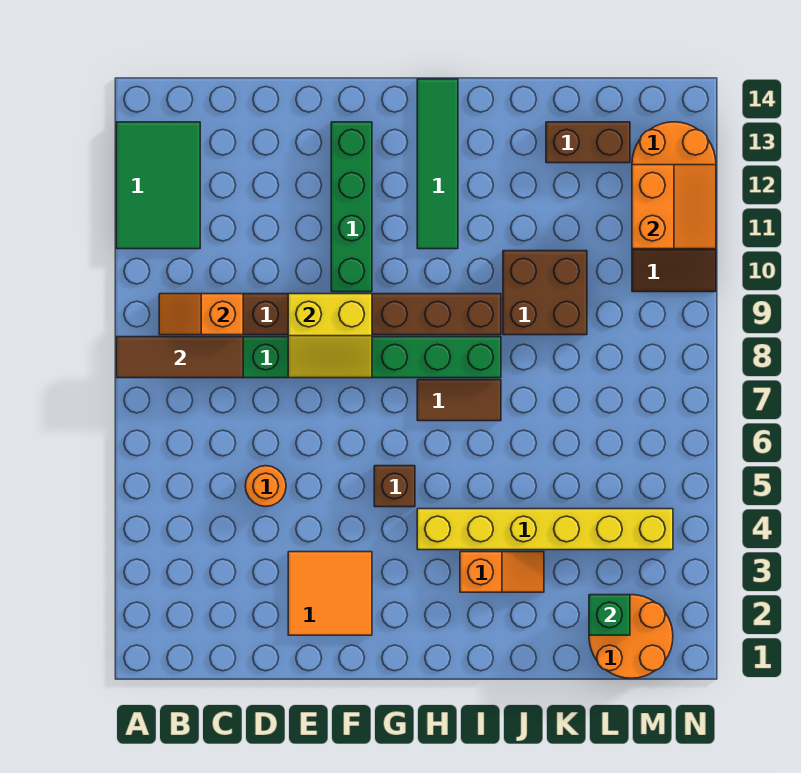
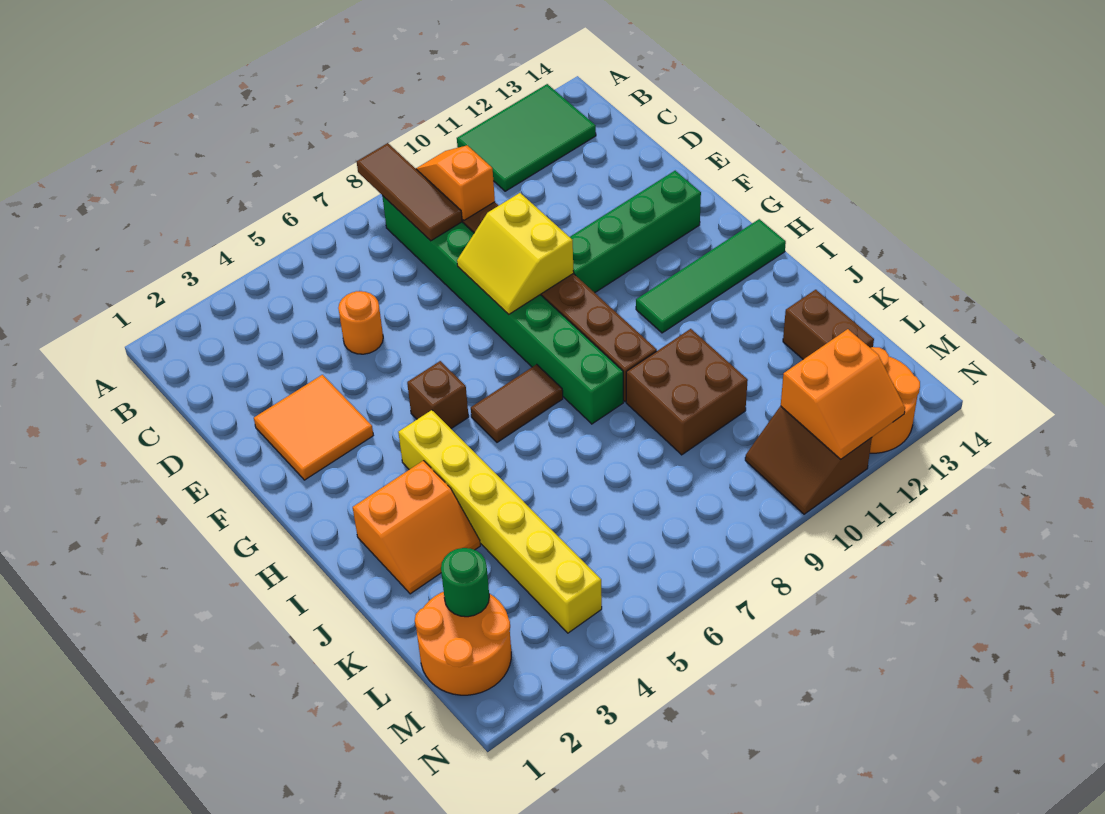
brown tile H7:I7 level 1 -> brown tile H6:H7 level 1
orange slope I3:J3 level 1 top I -> orange slope I2:J3 level 1 top I
green brick L2 level 2 -> green round brick L2 level 2

